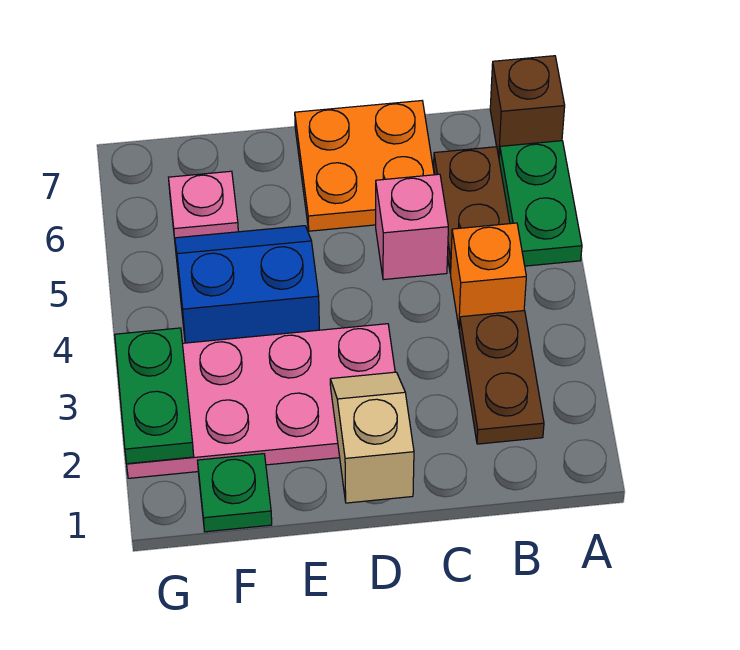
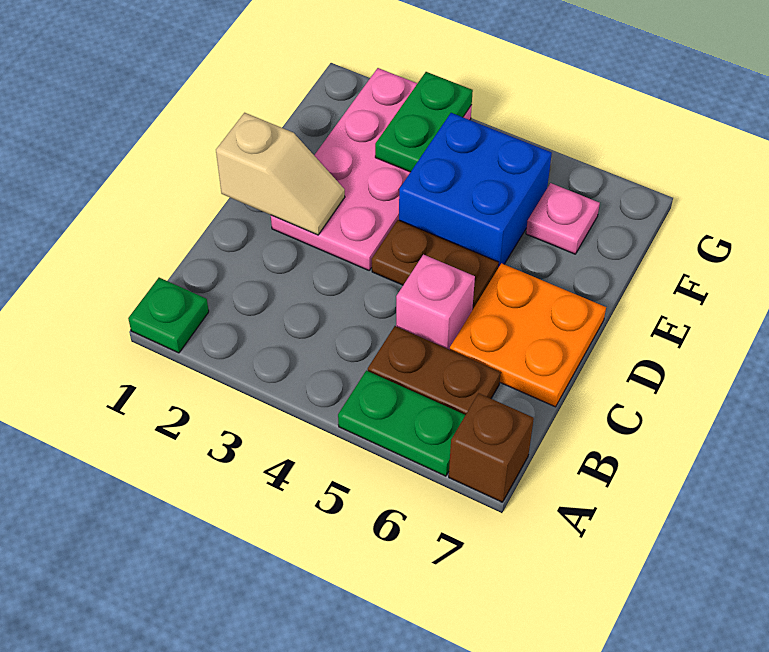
brown plate B2:B3 level 1 -> brown plate D4:D5 level 1
orange brick B4 level 1 -> none
blue slope E4:F5 level 1 top 4 -> blue brick E4:F5 level 1
green plate F1 level 1 -> green plate A1 level 1
green plate G2:G3 level 2 -> green plate F3:G3 level 2

